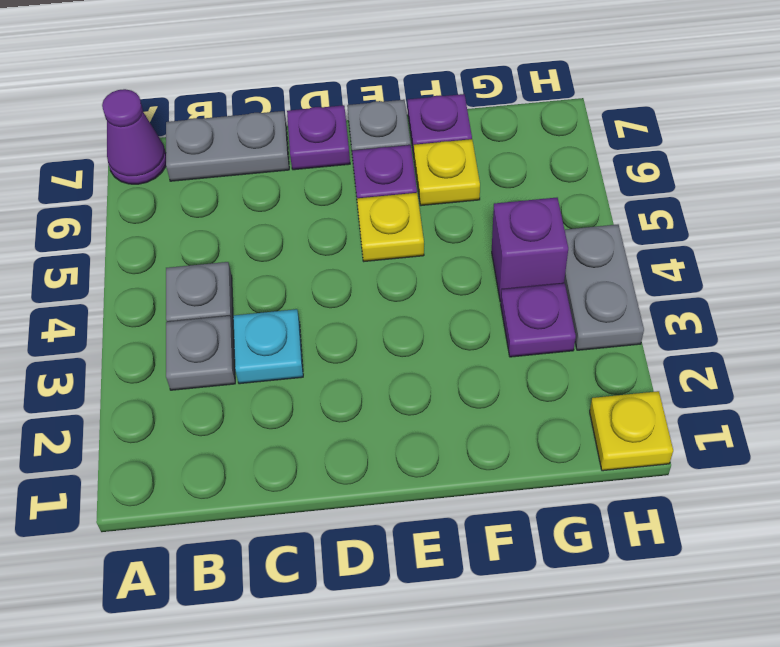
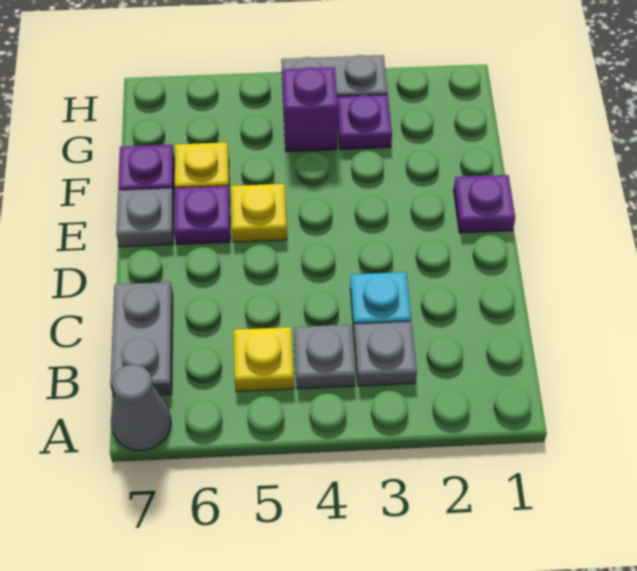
purple cone A7 level 1 -> grey cone A7 level 1
purple plate D7 level 1 -> purple plate E1 level 1
yellow plate H1 level 1 -> yellow plate B5 level 1

